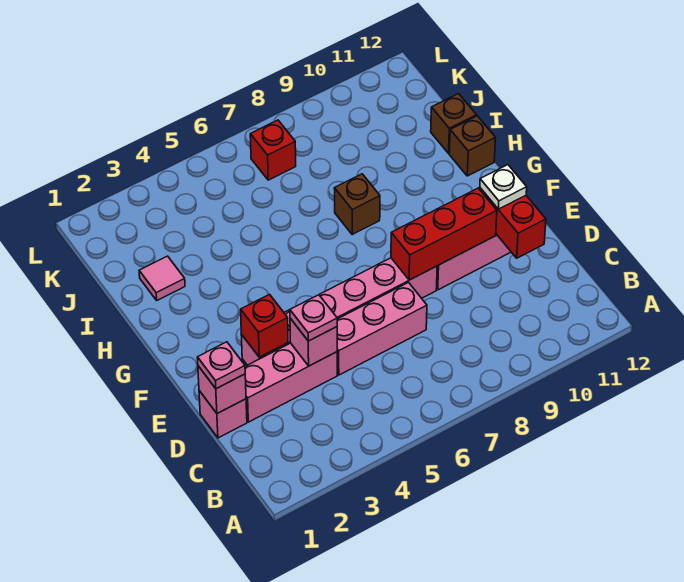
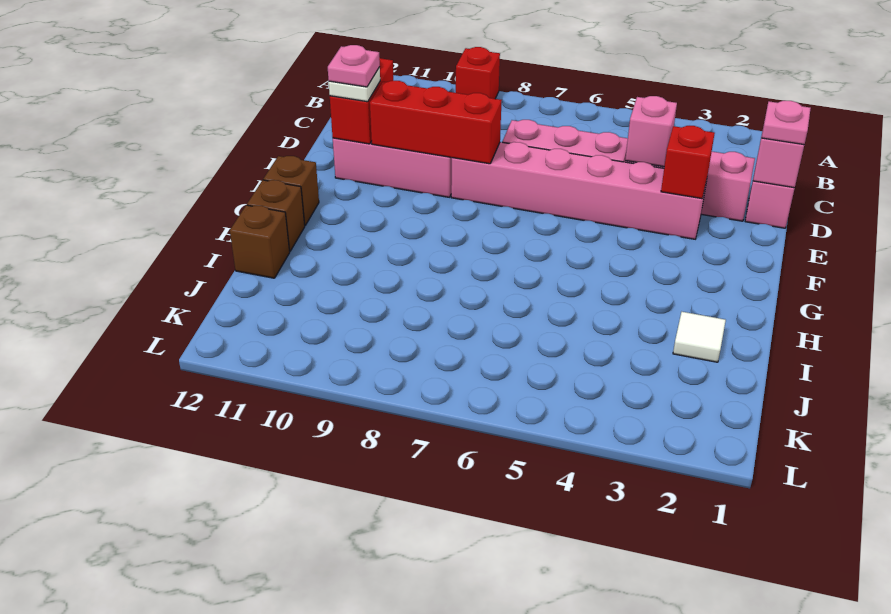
pink plate D4 level 3 -> pink plate E11 level 4
brown brick H8 level 1 -> brown brick G12 level 1
pink tile I2 level 1 -> white tile I2 level 1
red brick K7 level 1 -> red brick A9 level 1

